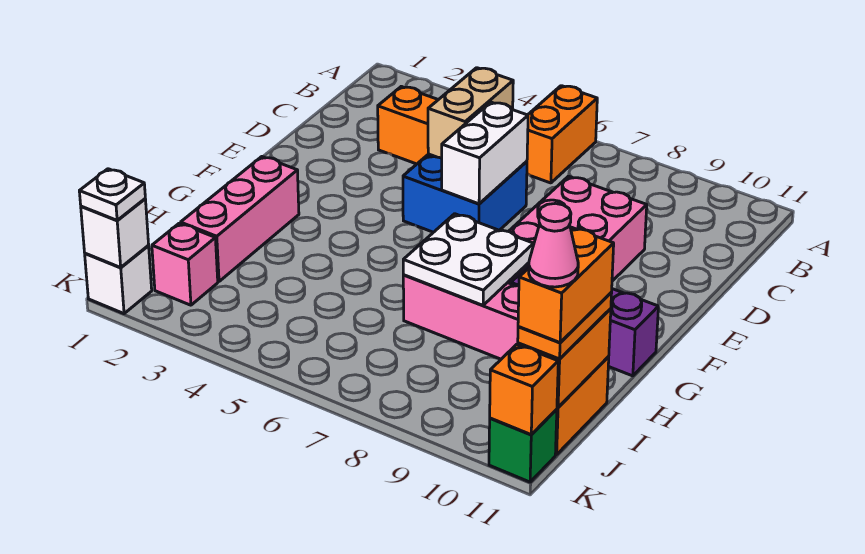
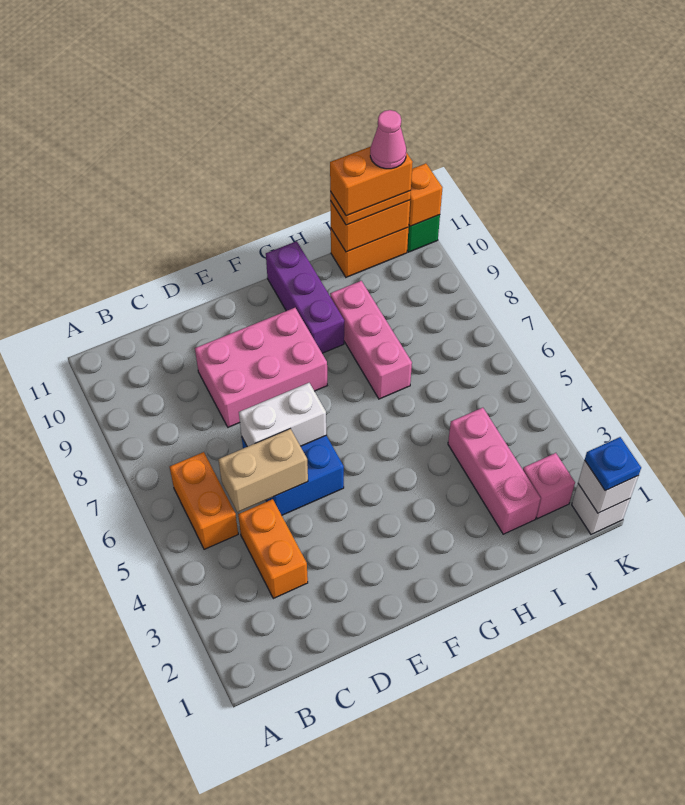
orange brick A6:B6 level 1 -> orange brick B5:B6 level 1
pink brick G2:I2 level 1 -> pink brick I2:I4 level 1
white plate G7:H8 level 2 -> none
white plate K1 level 3 -> blue plate K1 level 3

